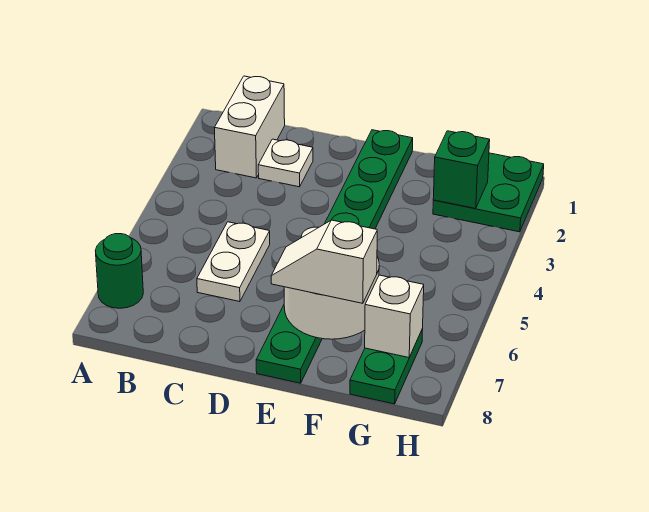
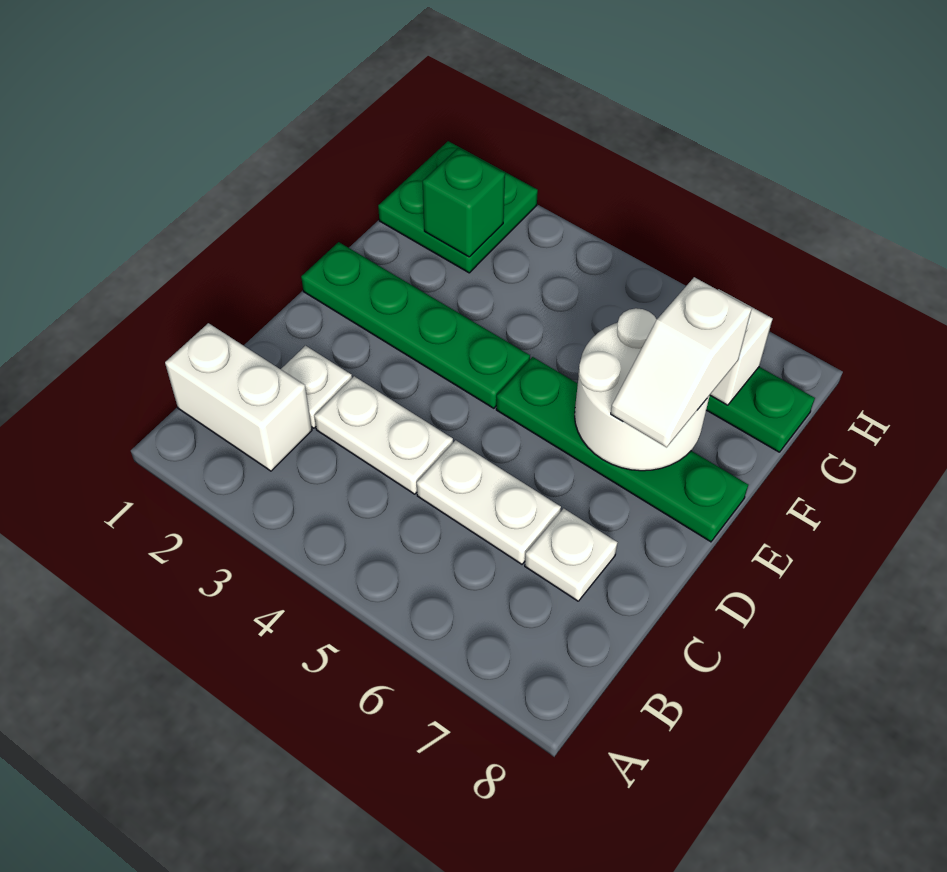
green round brick A7 level 1 -> none
none -> white plate C3:C4 level 1
none -> white plate C7 level 1

